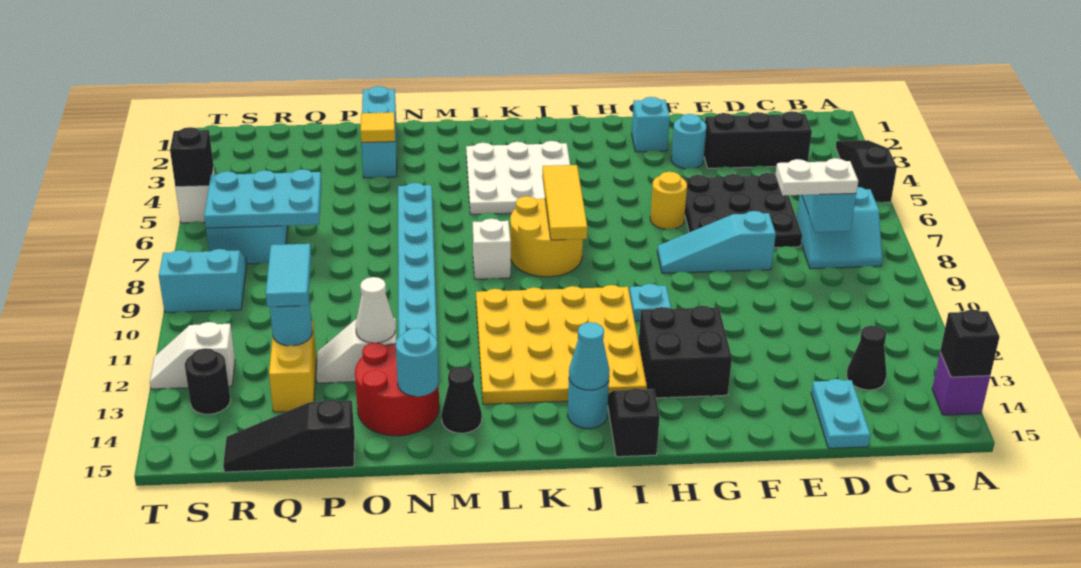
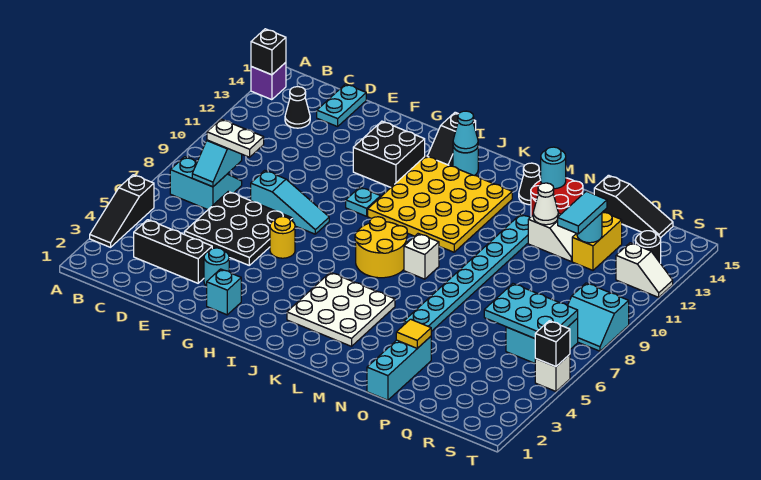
yellow tile J6:J8 level 2 -> none

